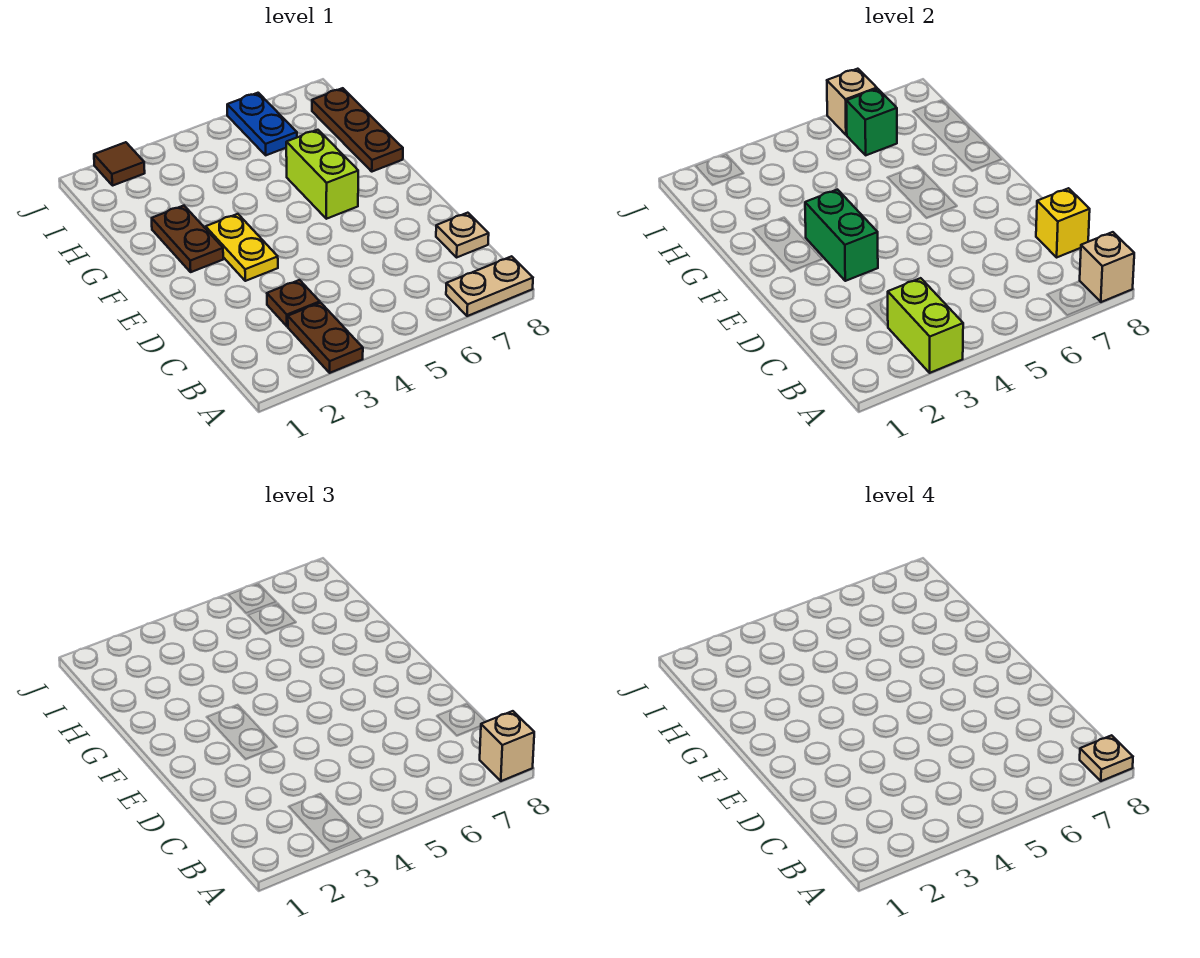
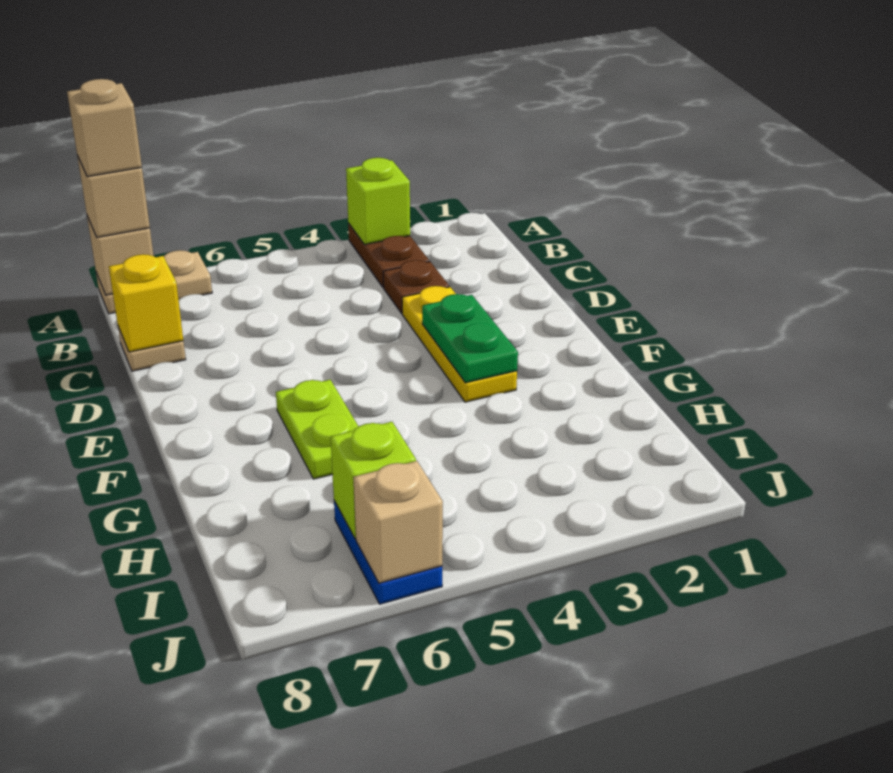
lime brick A3:B3 level 2 -> lime brick A3 level 2
tan plate A8 level 4 -> tan brick A8 level 4
yellow plate E3:F3 level 1 -> yellow plate D3:F3 level 1
green brick E3:F3 level 2 -> green plate E3:F3 level 2
brown plate F2:G2 level 1 -> none
lime brick F6:G6 level 1 -> lime plate F6:G6 level 1
brown plate G8:I8 level 1 -> none
green brick I6 level 2 -> lime brick I6 level 2
brown tile J2 level 1 -> none

